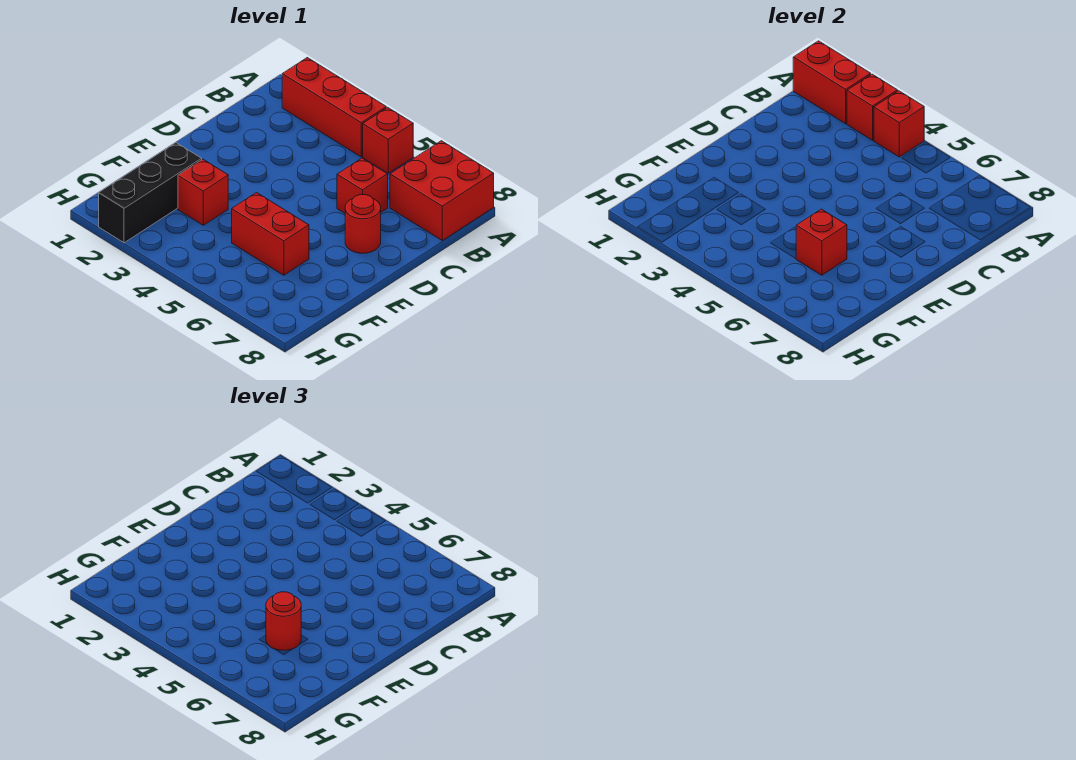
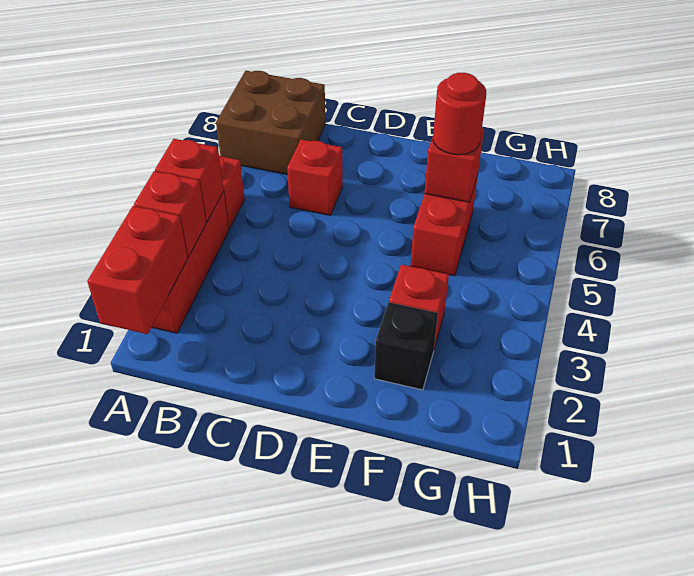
red brick A7:B8 level 1 -> brown brick A7:B8 level 1
red round brick D7 level 1 -> none
black brick F2:H2 level 1 -> black brick F2 level 1

